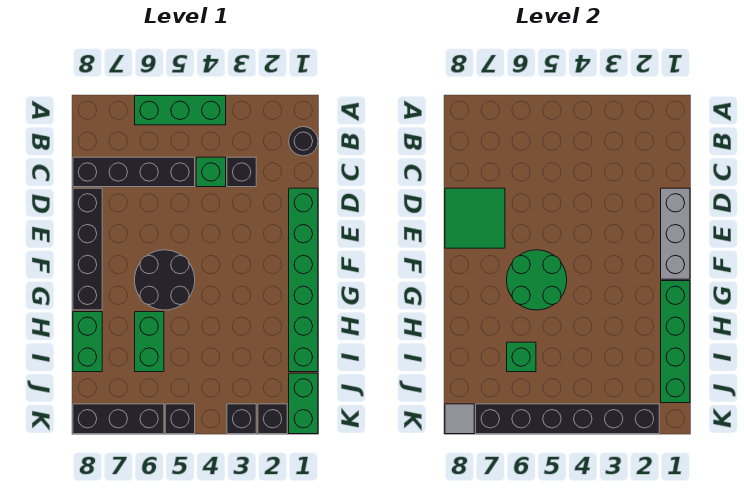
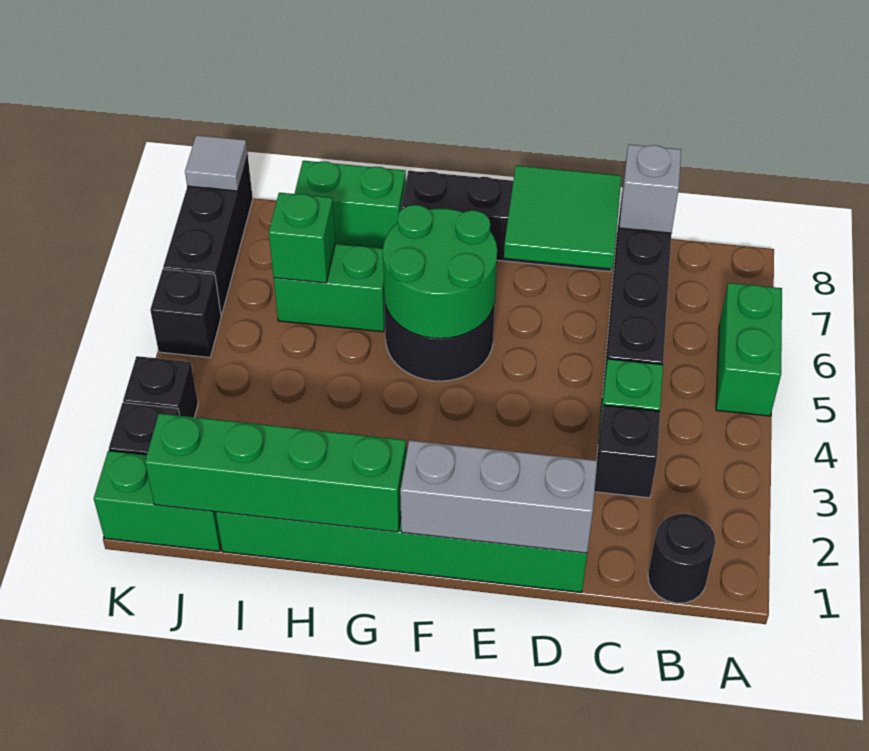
green brick A4:A6 level 1 -> green brick A5:A6 level 1
none -> grey brick C8 level 2
black brick K2:K7 level 2 -> none

